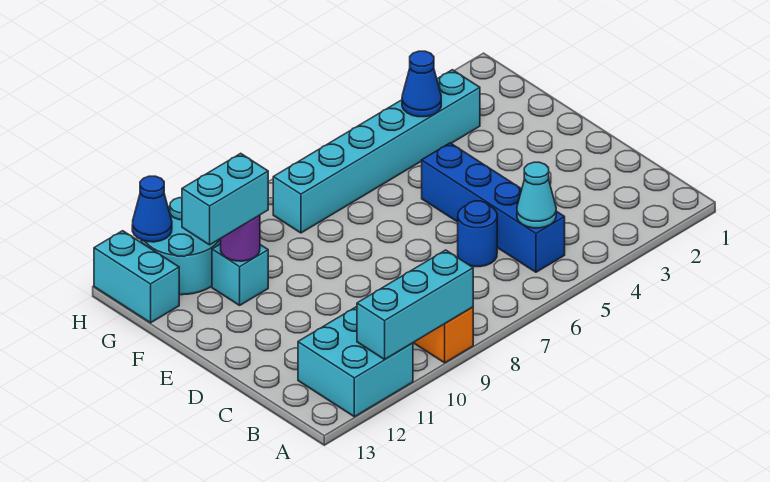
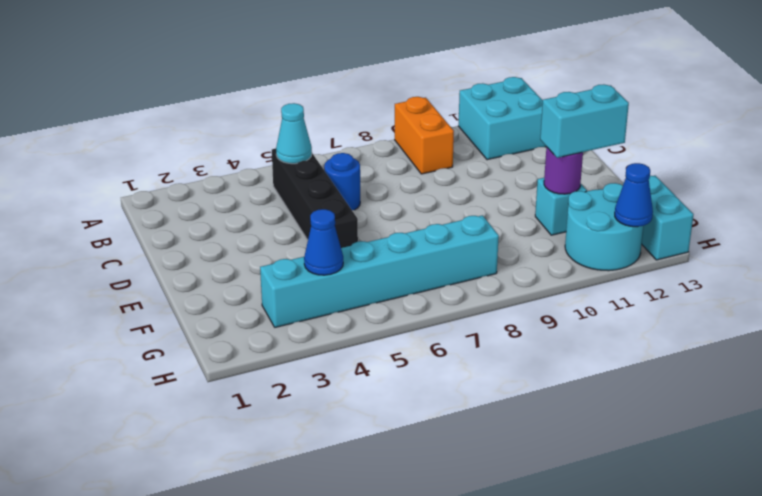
cyan brick A9:A11 level 2 -> none
blue brick B5:E5 level 1 -> black brick B5:E5 level 1

